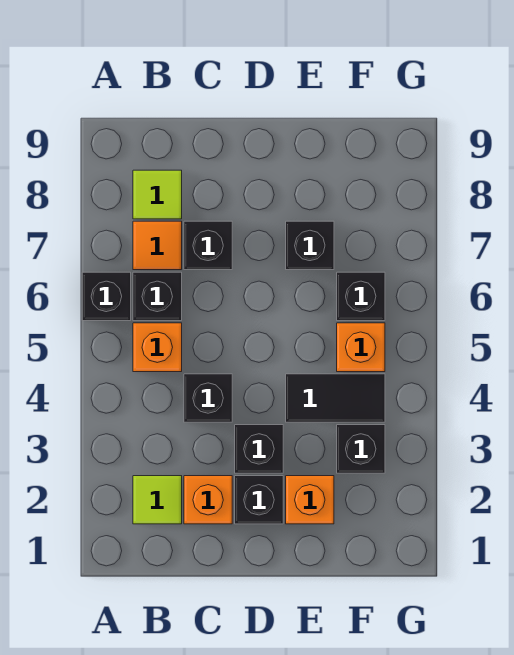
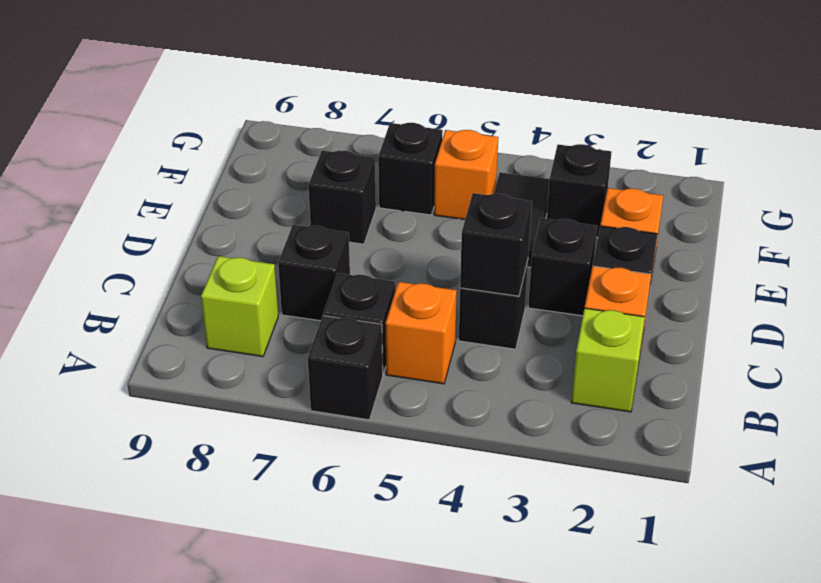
lime tile B2 level 1 -> lime brick B2 level 1
orange tile B7 level 1 -> none
lime tile B8 level 1 -> lime brick B8 level 1
none -> black brick C4 level 2

